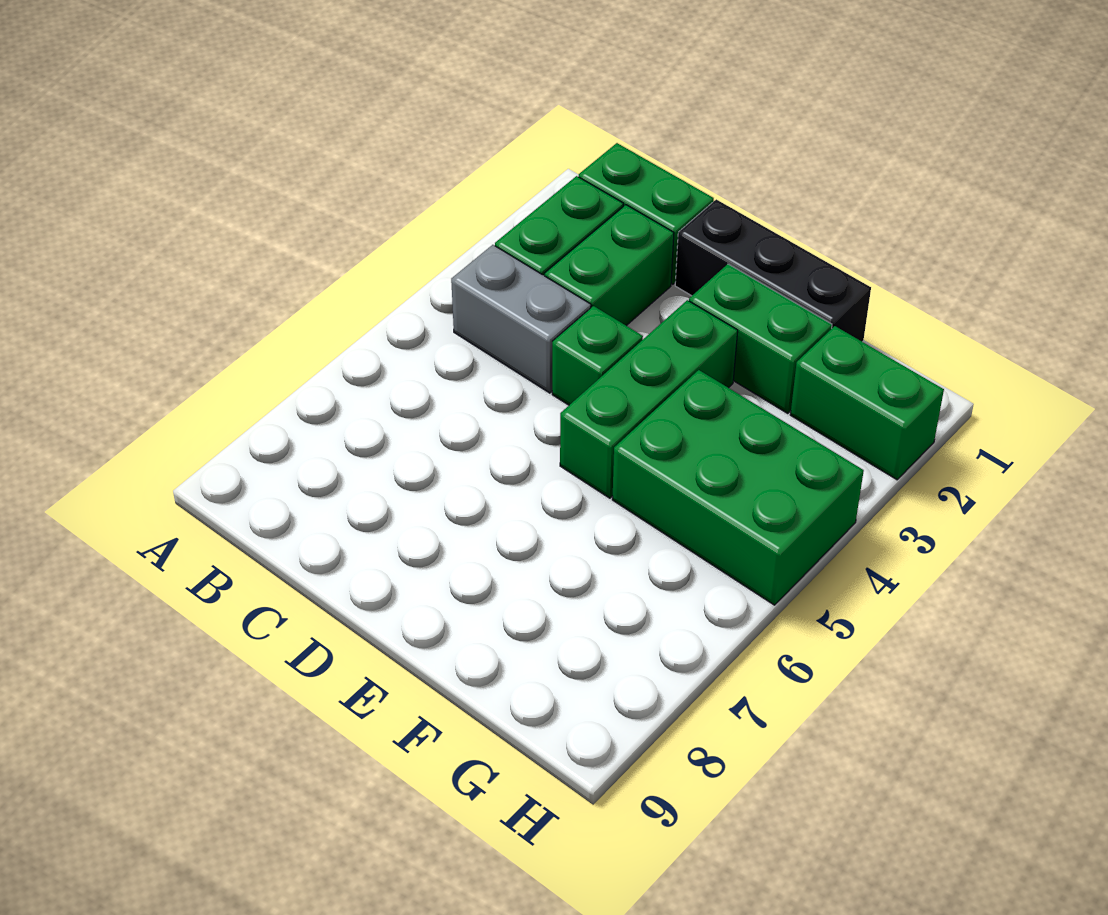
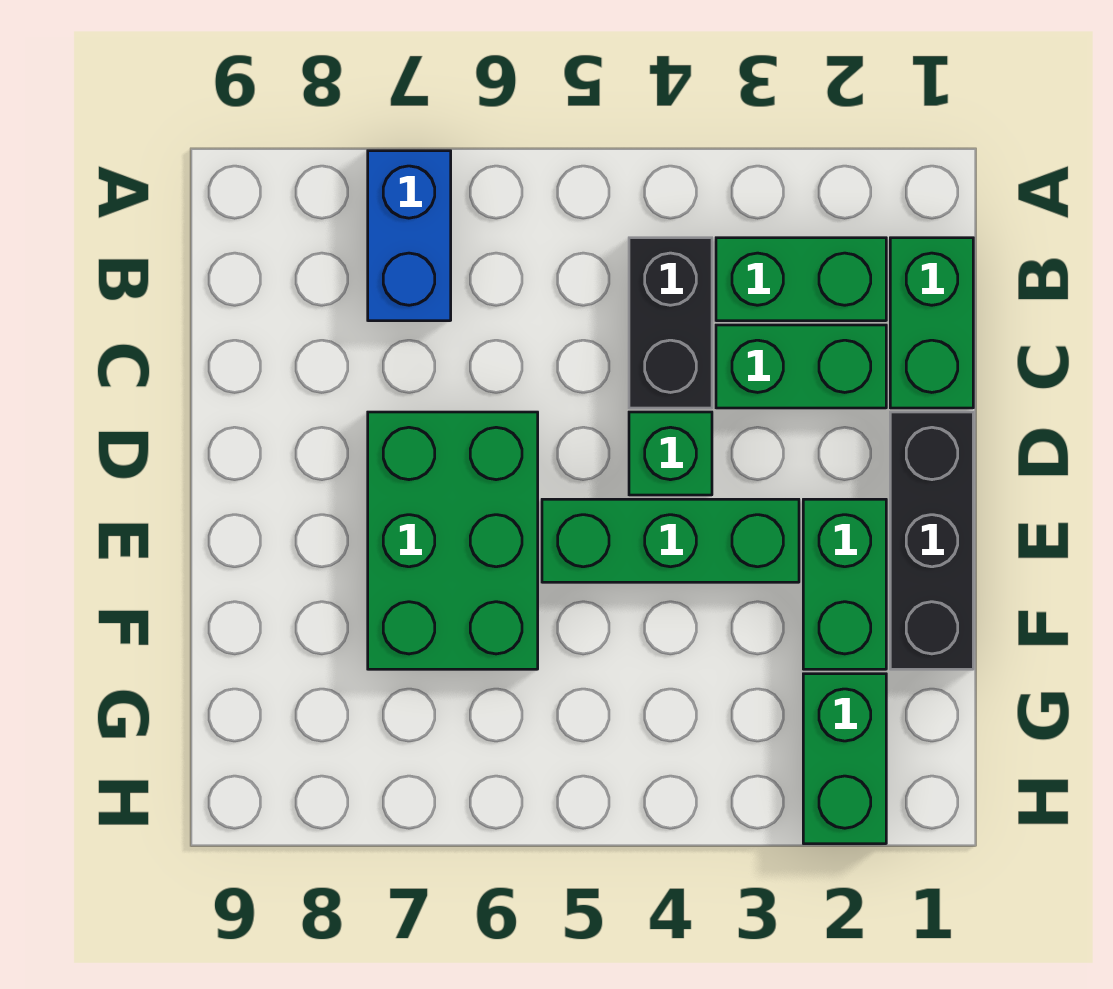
none -> blue brick A7:B7 level 1
grey brick B4:C4 level 1 -> black brick B4:C4 level 1
green brick F4:H5 level 1 -> green brick D6:F7 level 1

